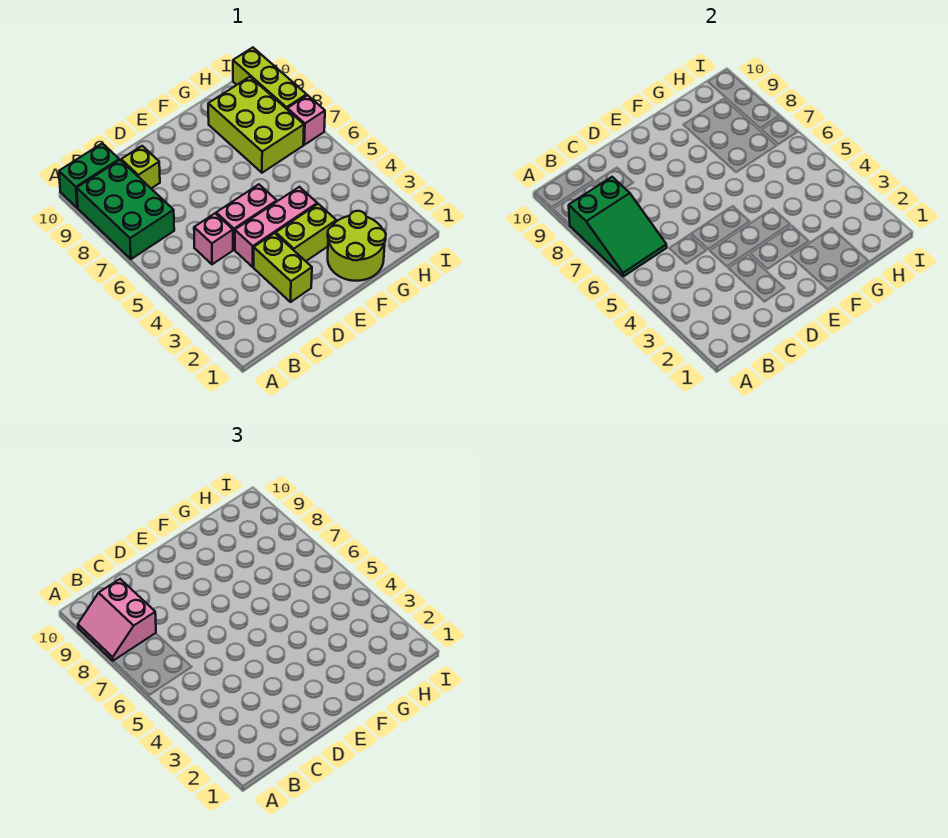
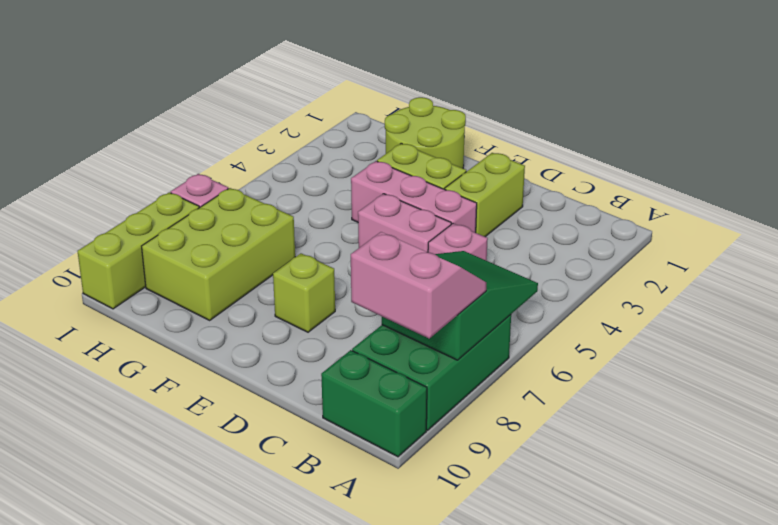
pink slope A8:B9 level 3 top B -> pink slope A8:B9 level 3 top 9
lime brick C9 level 1 -> lime brick E8 level 1

